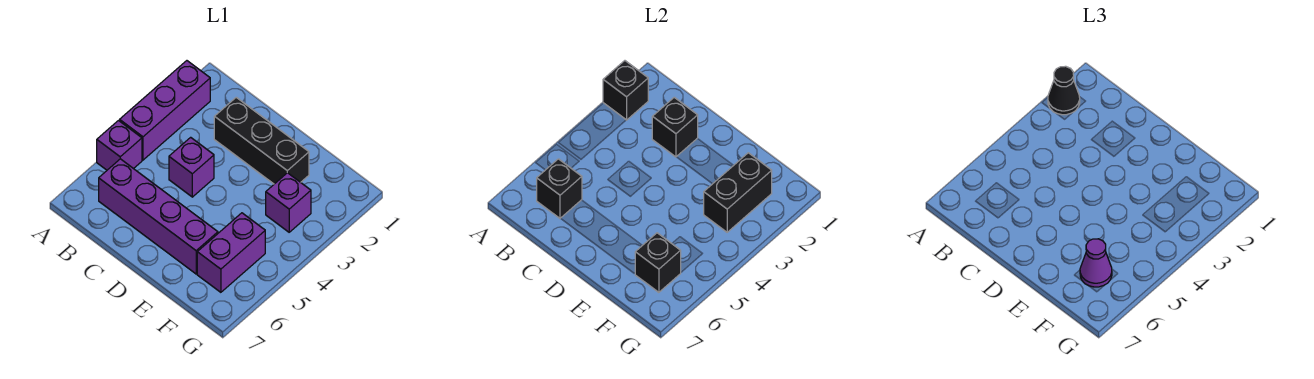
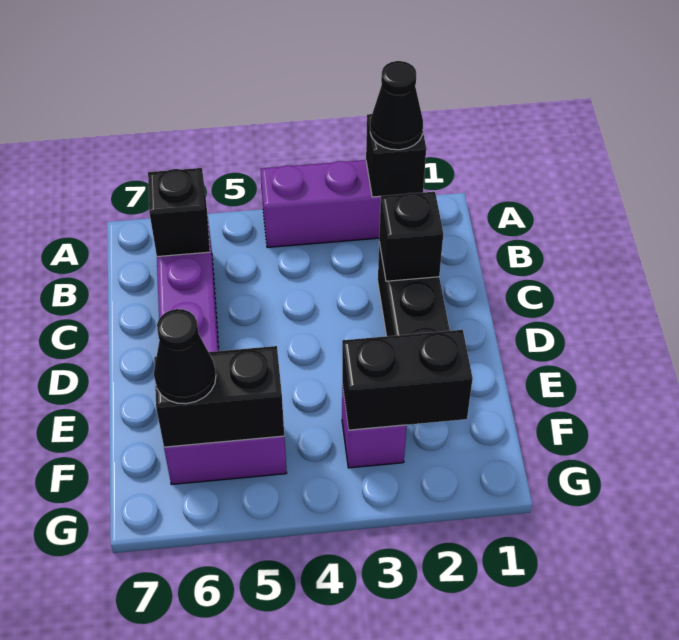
purple brick A5 level 1 -> none
purple brick C4 level 1 -> none
black brick F6 level 2 -> black brick F5:F6 level 2
purple cone F6 level 3 -> black cone F6 level 3

